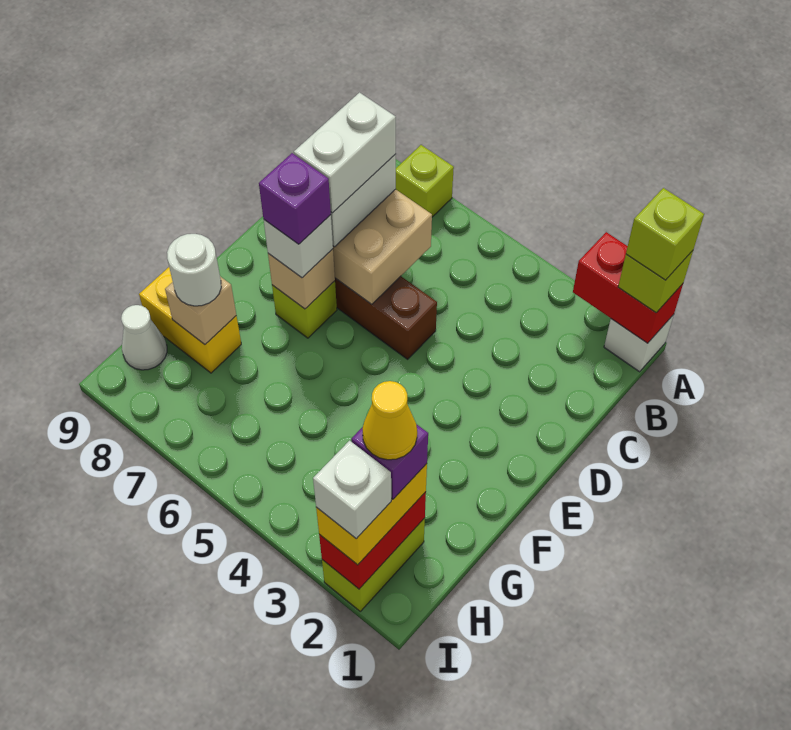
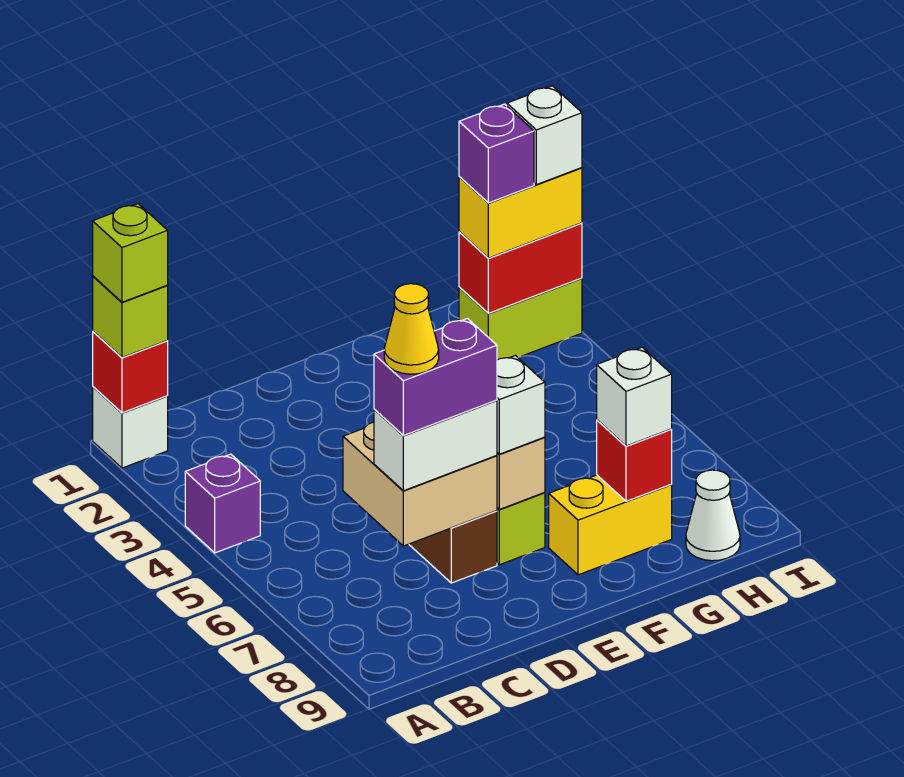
red brick A1:A2 level 2 -> red brick A1 level 2
lime brick A7 level 1 -> none
white brick C7:D7 level 4 -> purple brick C7:D7 level 4
purple brick E7 level 4 -> purple brick A4 level 1
yellow brick G8:G9 level 1 -> yellow brick F8:G8 level 1
tan brick G8 level 2 -> red brick G8 level 2
white round brick G8 level 3 -> white brick G8 level 3
yellow cone H2 level 5 -> yellow cone C7 level 5

